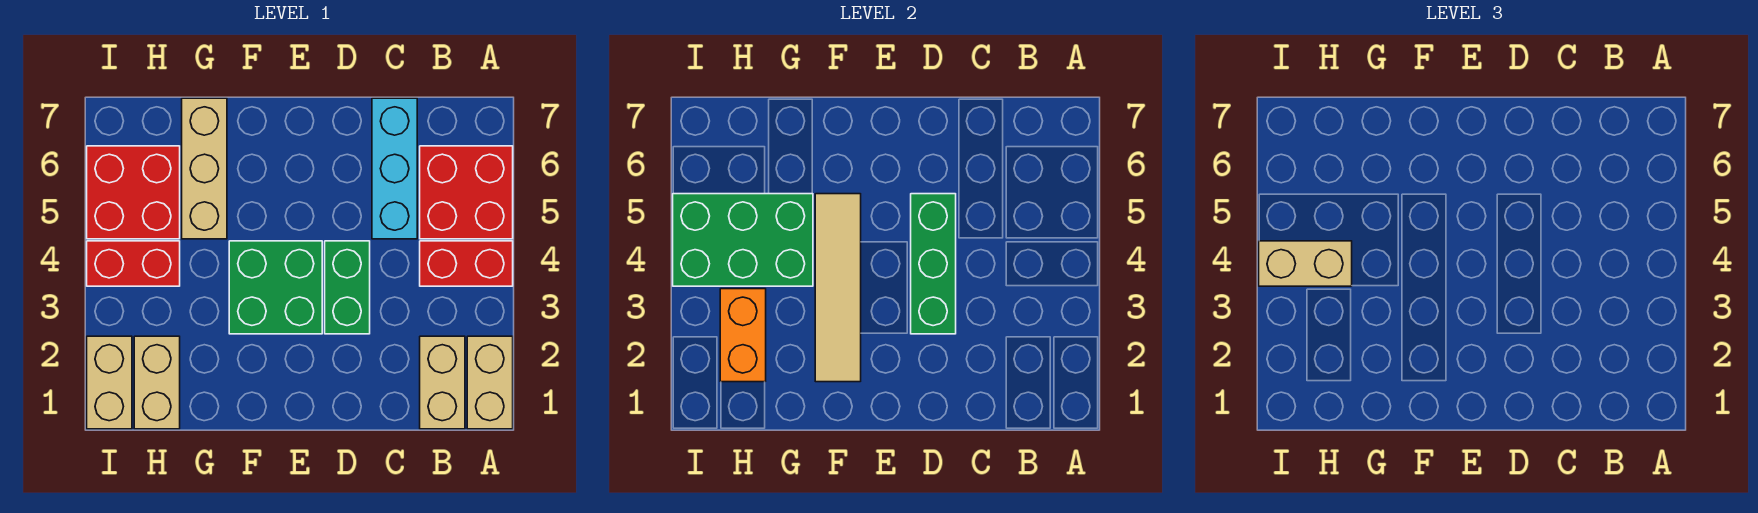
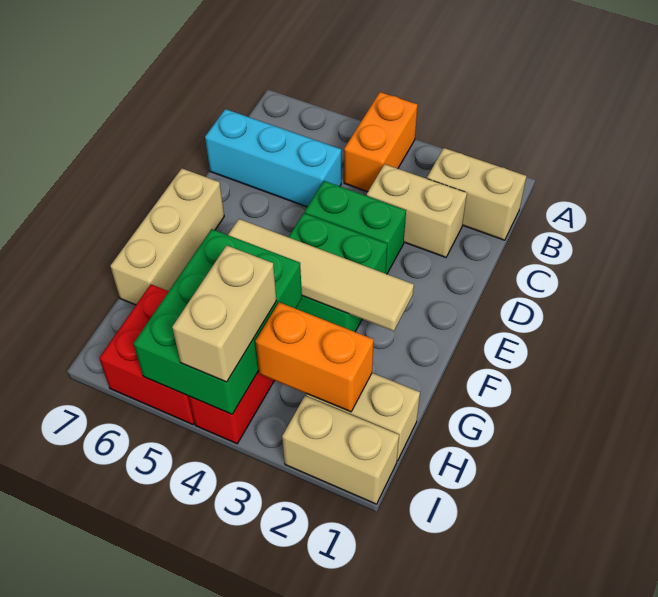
tan brick A1:A2 level 1 -> tan brick C2:C3 level 1
red brick A4:B4 level 1 -> orange brick A4:B4 level 1
red brick A5:B6 level 1 -> none
green brick D3:D5 level 2 -> none
tan brick G5:G7 level 1 -> tan brick E7:G7 level 1

